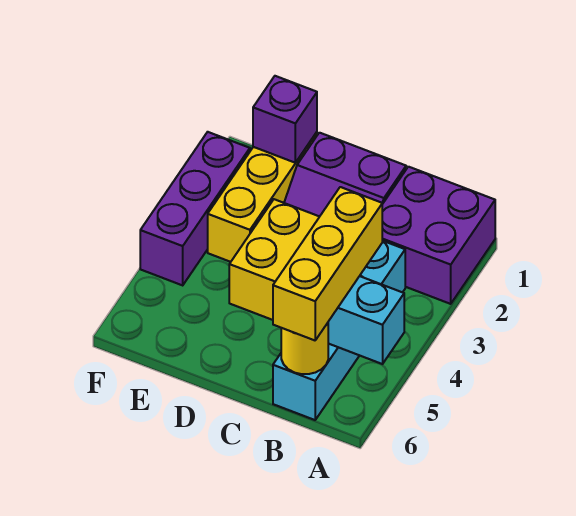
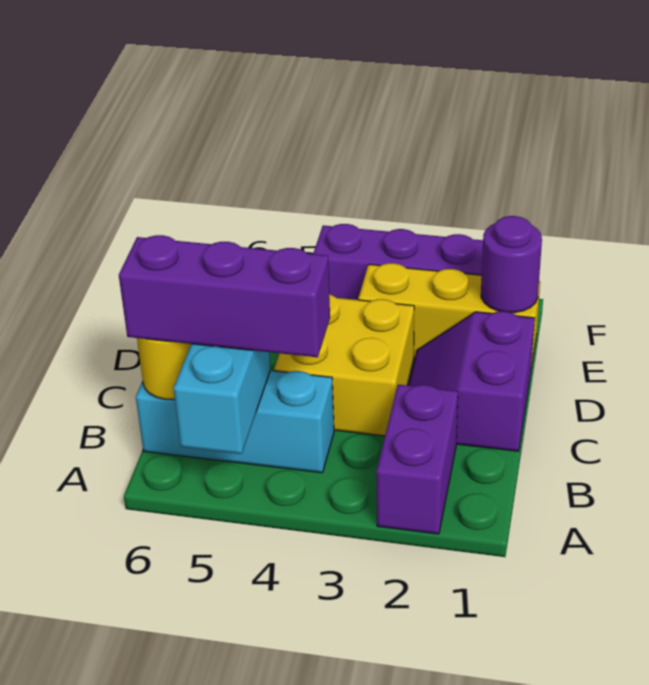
purple brick A1:B2 level 1 -> purple brick A2:B2 level 1
cyan brick B3:B6 level 1 -> cyan brick B4:B6 level 1
yellow brick B4:B6 level 3 -> purple brick B4:B6 level 3
purple brick E1 level 2 -> purple round brick E1 level 2

